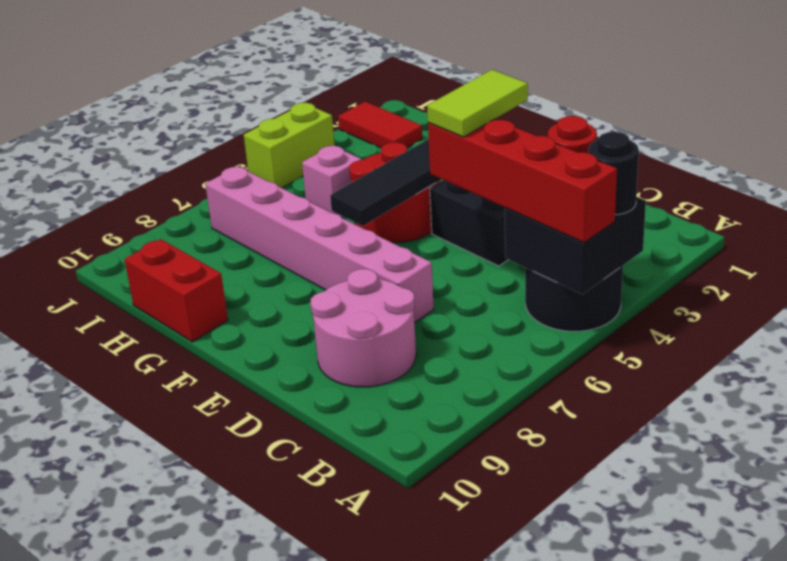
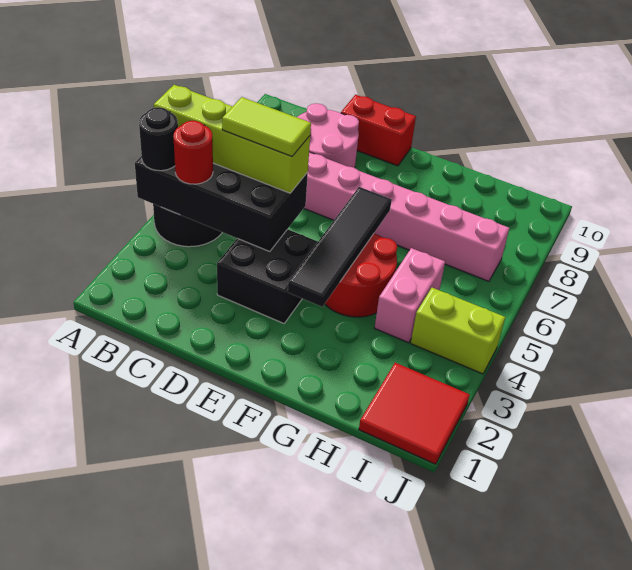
black brick A4:B5 level 2 -> black brick A4:D5 level 2
red brick A5:D5 level 3 -> lime brick A5:D5 level 3
lime tile D4:D5 level 4 -> lime tile C5:D5 level 4
red brick G10:H10 level 1 -> red brick D10:E10 level 1
pink brick H5 level 1 -> pink brick H4:H5 level 1
red tile I2:J2 level 1 -> red tile I1:J2 level 1
lime brick J4:J5 level 1 -> lime brick I4:J4 level 1

